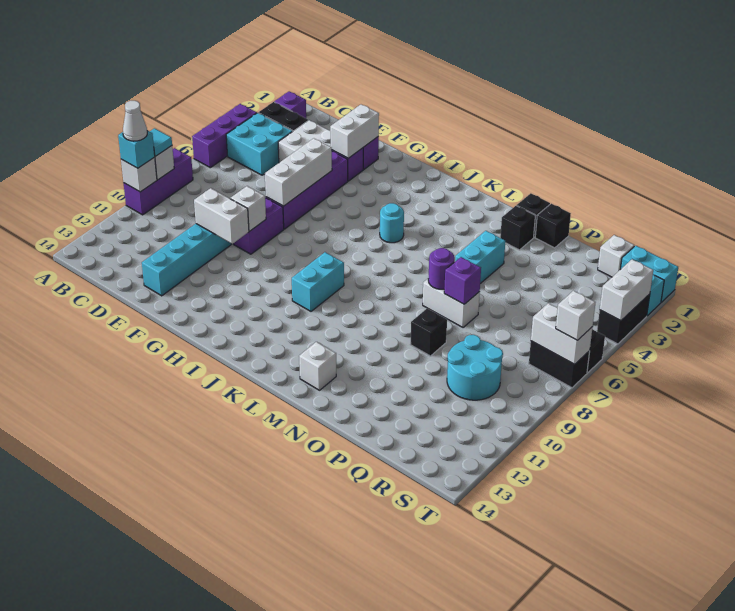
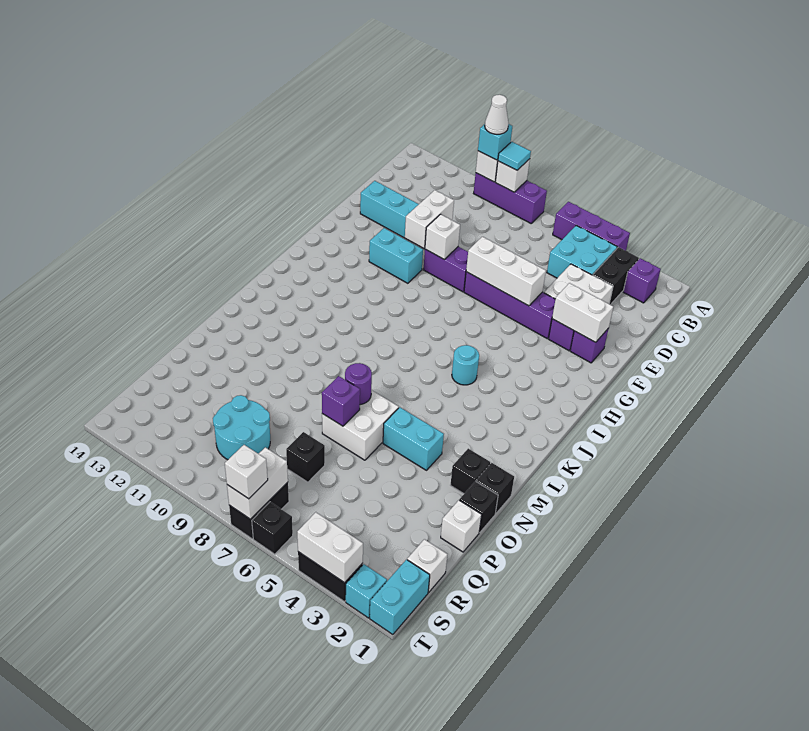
cyan brick J9:J10 level 1 -> cyan brick G10:G11 level 1
white brick M13 level 1 -> white brick P1 level 1
white brick N7:O7 level 1 -> white brick N6:O7 level 1
black brick O9 level 1 -> black brick Q7 level 1

